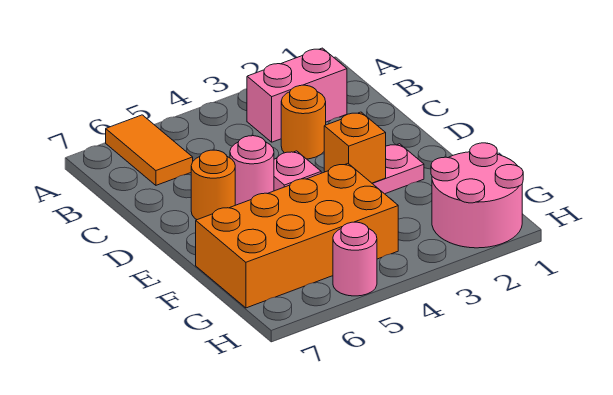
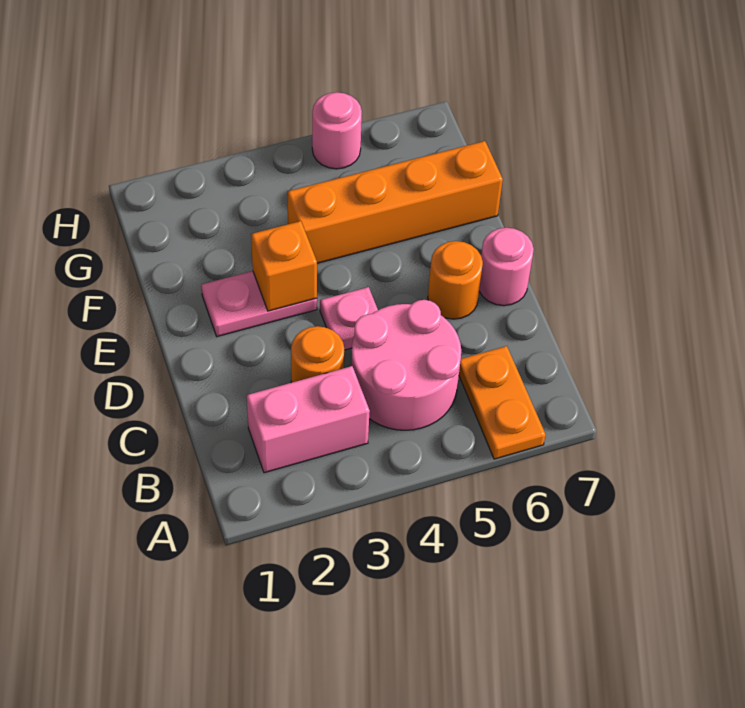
orange tile A6:B6 level 1 -> orange plate A6:B6 level 1
pink round brick D5 level 1 -> pink round brick D7 level 1
orange brick F4:G7 level 1 -> orange brick F4:F7 level 1
pink round brick G1:H2 level 1 -> pink round brick B4:C5 level 1

